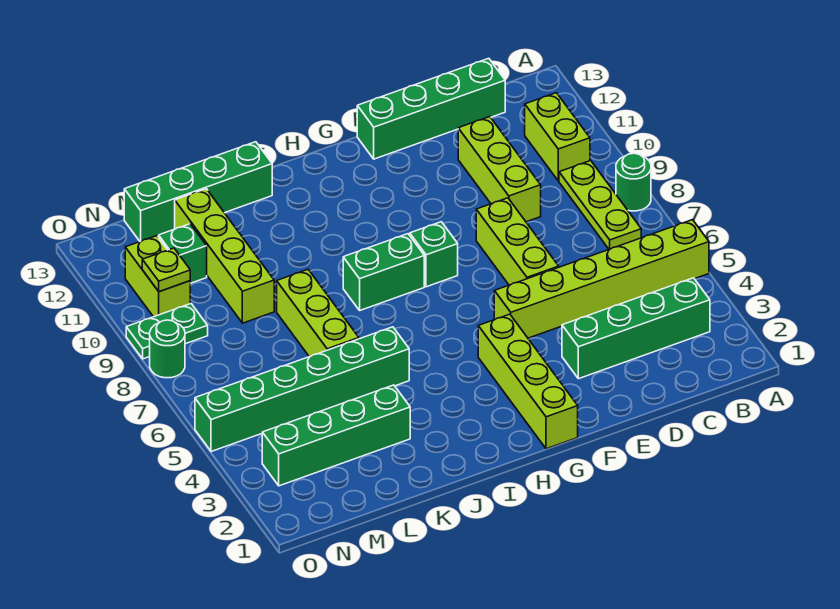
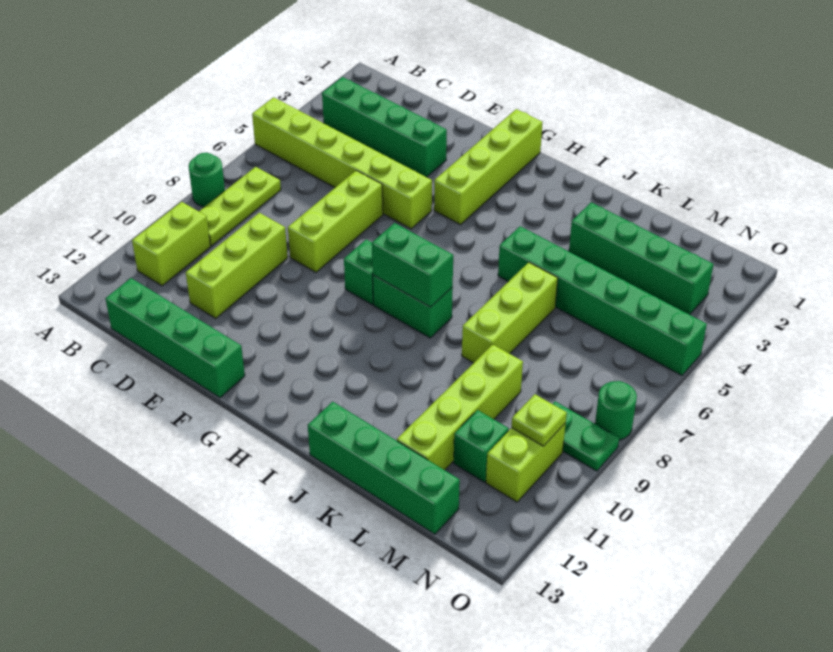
none -> green brick H8:I8 level 2

